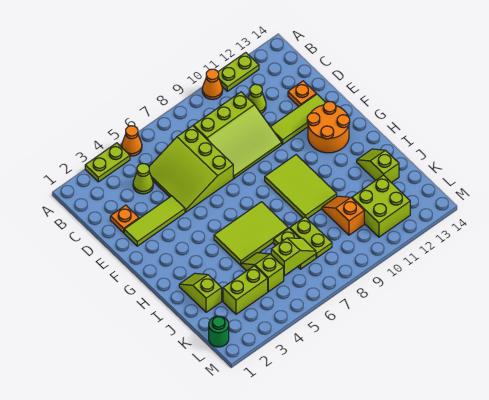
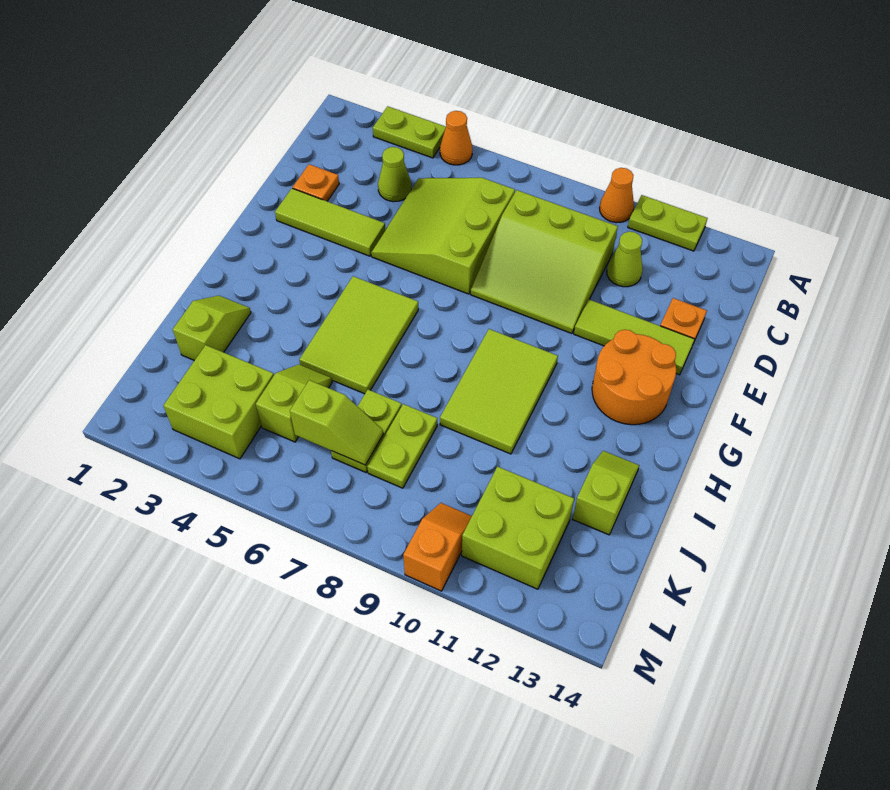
lime tile H5:I7 level 1 -> lime tile G5:I6 level 1
orange slope J10:K10 level 1 top K -> orange slope L10:M10 level 1 top M
lime brick K3:K4 level 1 -> lime brick K3:L4 level 1
green round brick L1 level 1 -> none

